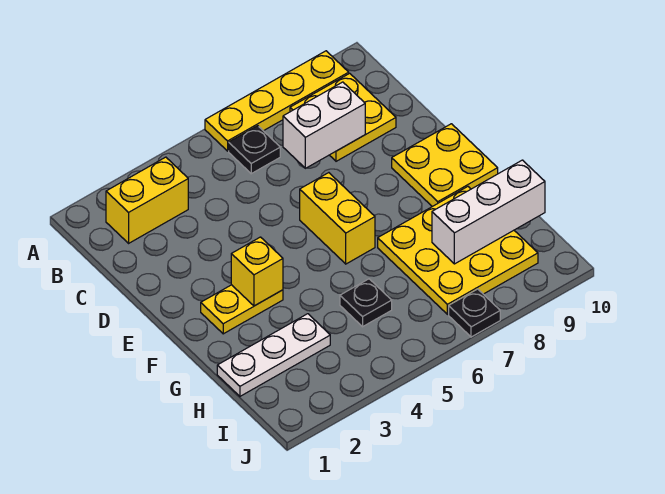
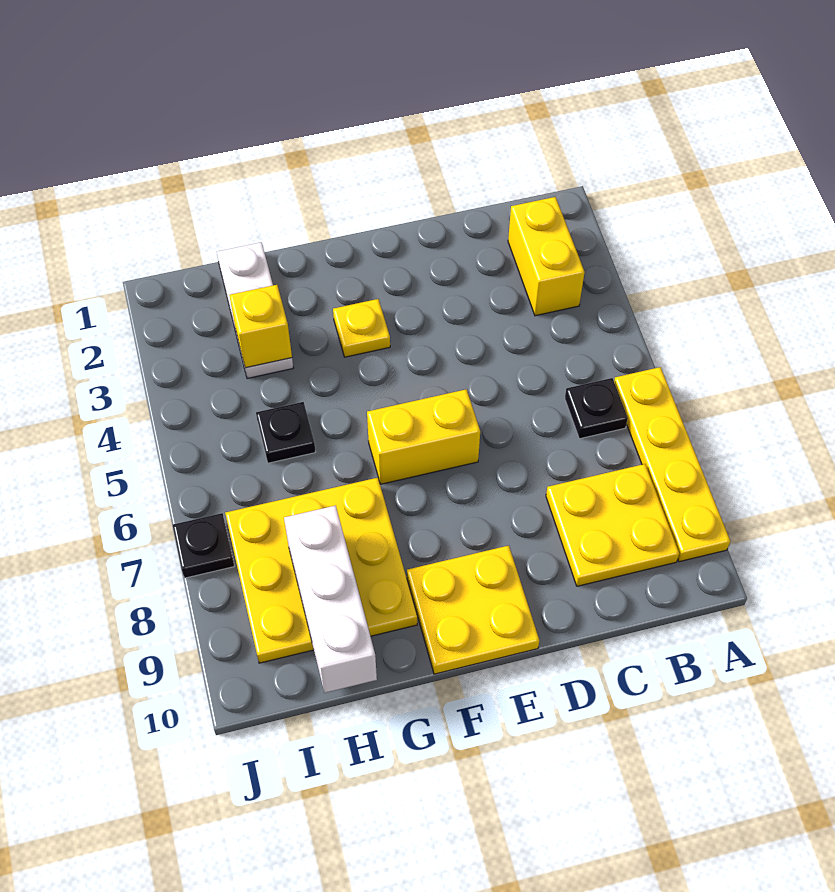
white brick C7:C8 level 2 -> none
yellow plate F2:F3 level 1 -> yellow plate F3 level 1
yellow brick F3 level 2 -> yellow brick H3 level 2

